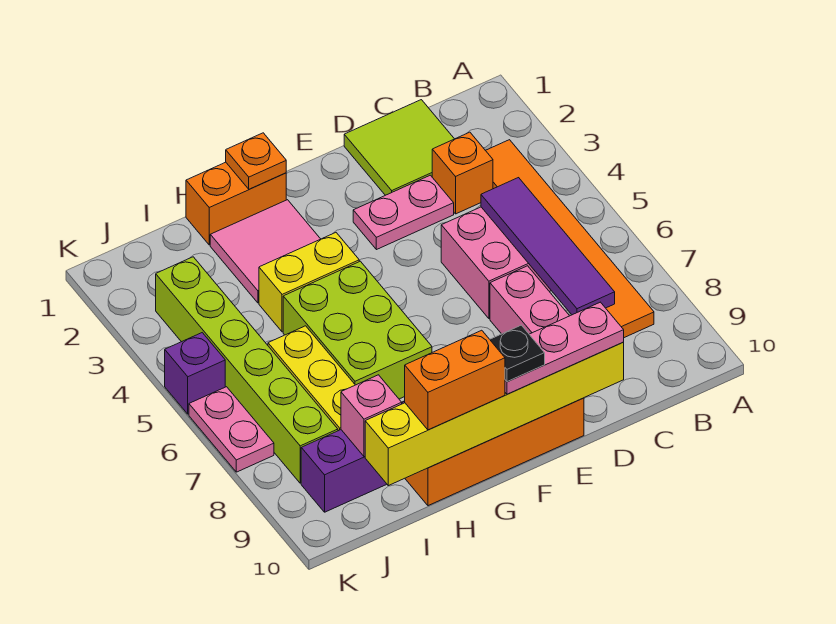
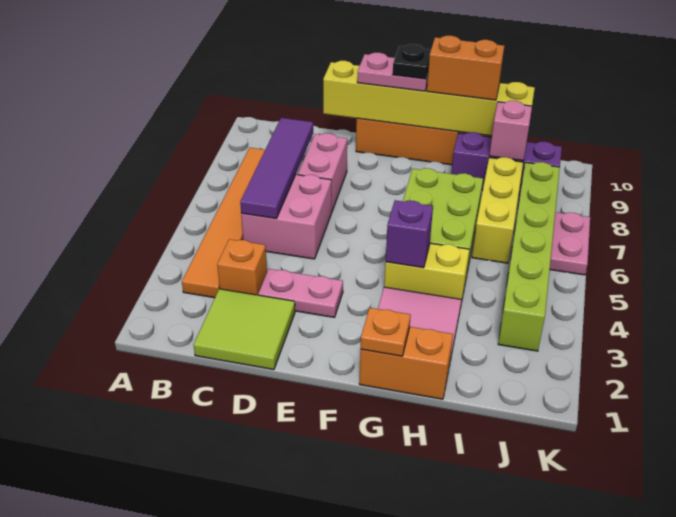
pink plate D10:F10 level 3 -> pink plate E10:F10 level 3
purple brick K5 level 1 -> purple brick G4 level 2

